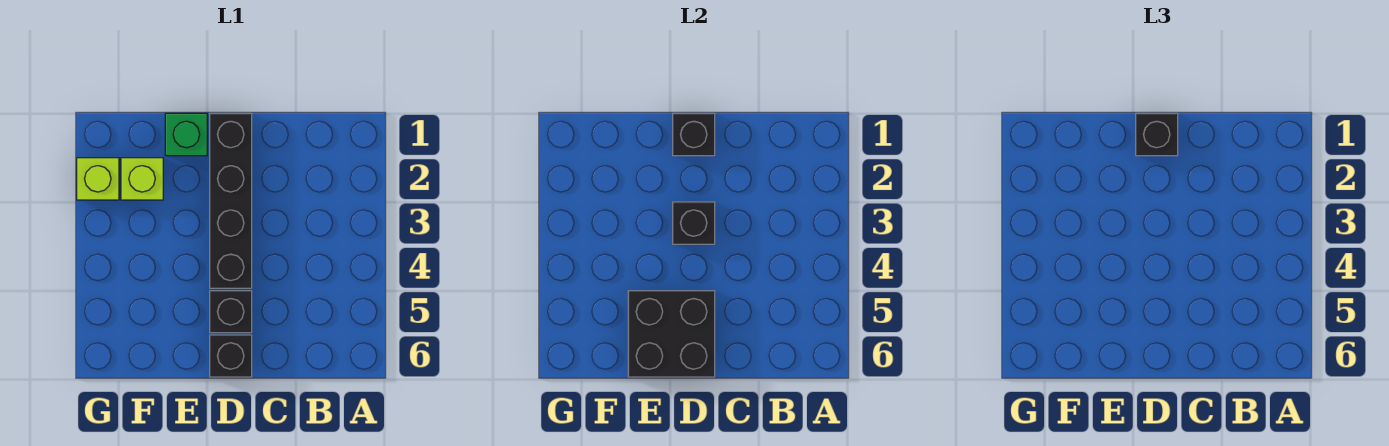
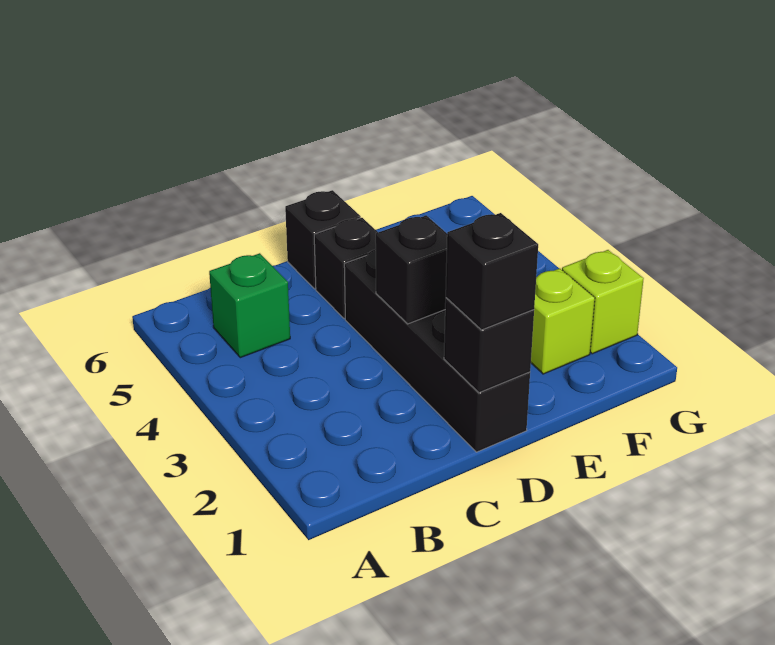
black brick D5:E6 level 2 -> none
green brick E1 level 1 -> green brick B5 level 1

